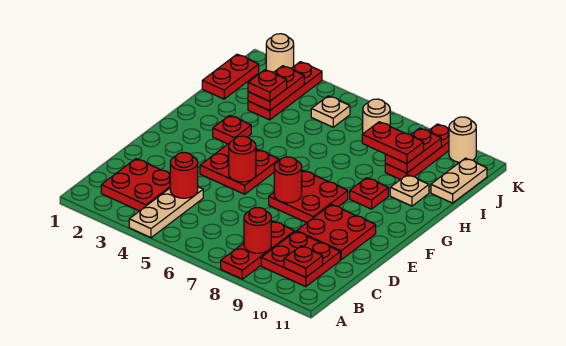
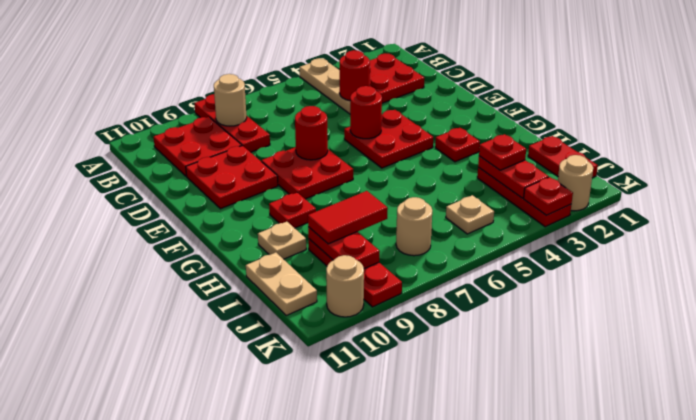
red round brick B8 level 2 -> tan round brick B8 level 2
red plate B10 level 2 -> red plate K3 level 2
red plate I8:I9 level 3 -> red tile I8:I9 level 3

